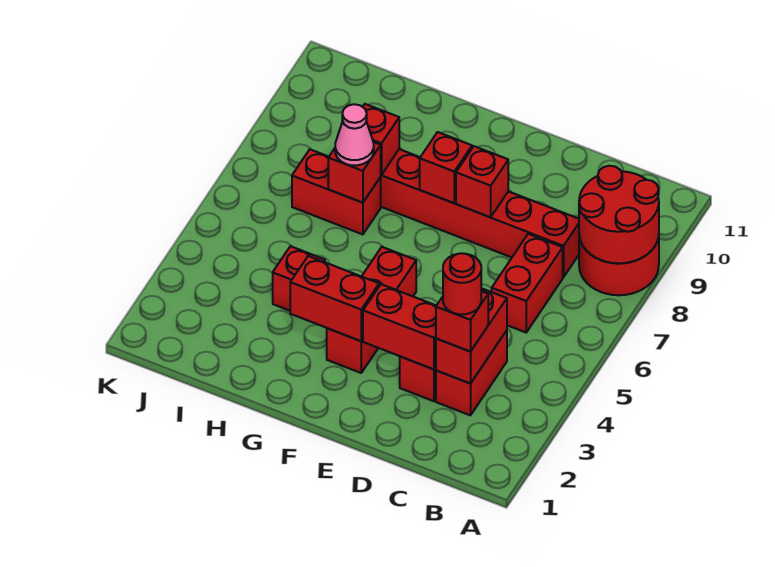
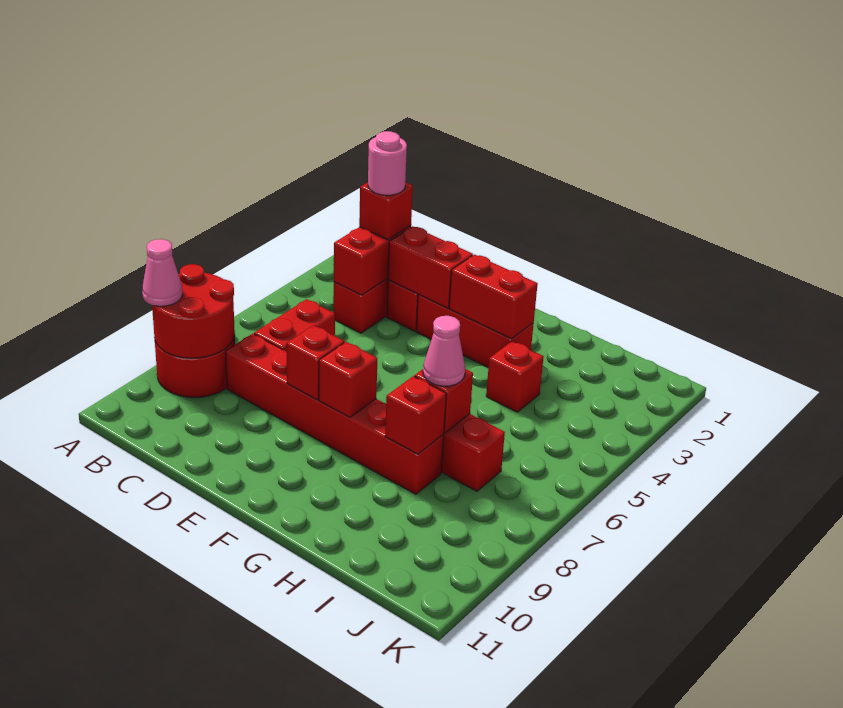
none -> pink cone A9 level 3
red round brick C3 level 4 -> pink round brick C3 level 4
red brick F3:F5 level 1 -> red brick E3:G3 level 1

